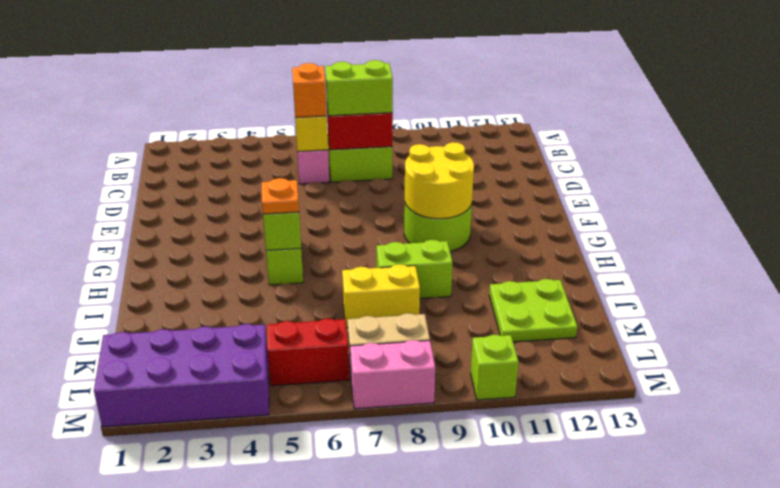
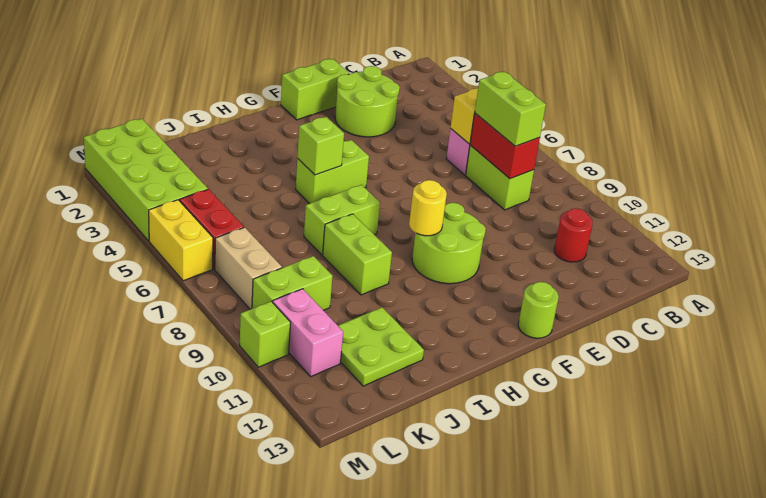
orange brick C6 level 3 -> none
none -> red round brick C11 level 1
none -> lime round brick D2:E3 level 1
none -> lime brick E1:F1 level 1
yellow round brick F9:G10 level 2 -> yellow round brick G9 level 2
none -> lime round brick F13 level 1
orange plate H5 level 3 -> none
none -> lime brick H7:I7 level 1
yellow brick J7:J8 level 1 -> yellow brick M5:M6 level 1
none -> lime brick K9:L9 level 1
purple brick L1:M4 level 1 -> lime brick L1:M4 level 1
pink brick M7:M8 level 1 -> pink brick L10:L11 level 1

